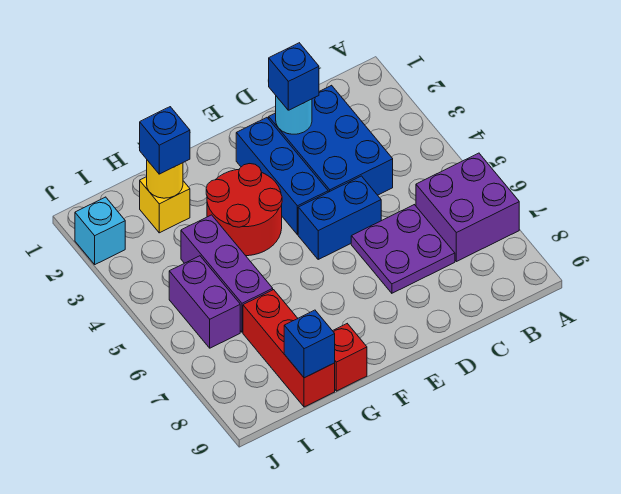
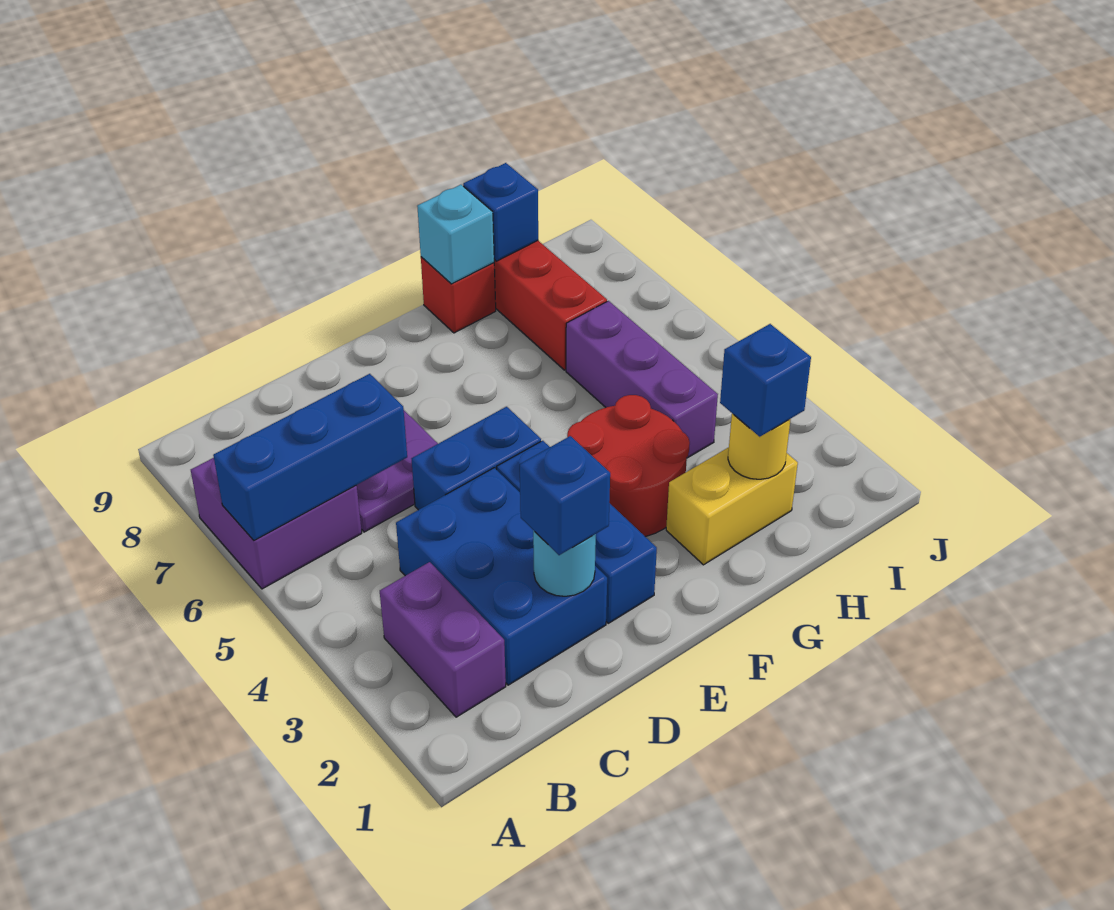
none -> blue brick A6:C6 level 2
yellow brick H2 level 1 -> yellow brick G2:H2 level 1
purple brick I5:I6 level 1 -> purple brick B2:B3 level 1
cyan brick J2 level 1 -> cyan brick G9 level 2

